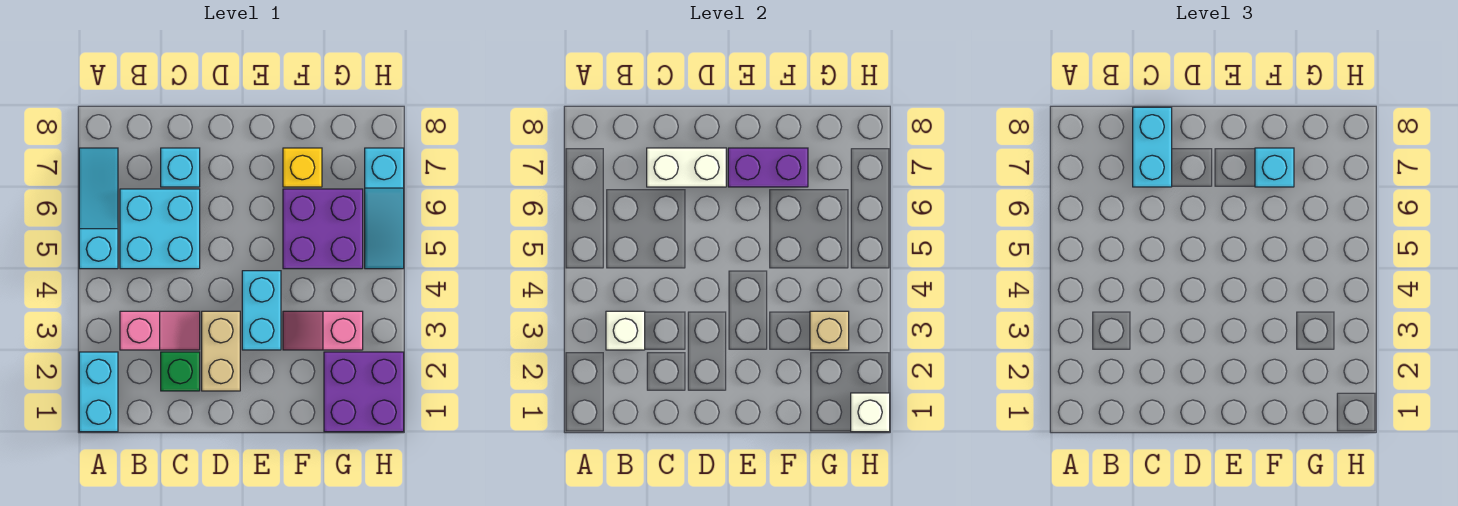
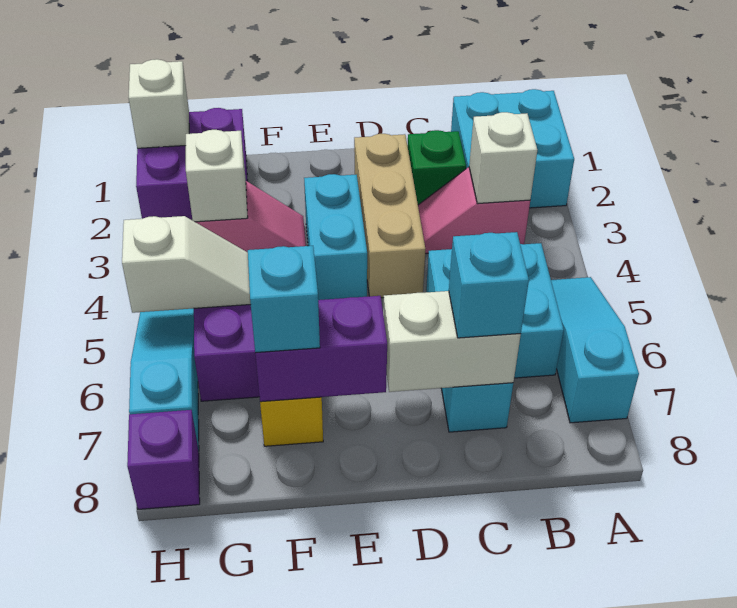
cyan brick A1:A2 level 1 -> cyan brick A1:B2 level 1
cyan slope A5:A7 level 1 top 5 -> cyan slope A5:A7 level 1 top 7
cyan brick C7:C8 level 3 -> cyan brick C7 level 3
tan brick D2:D3 level 1 -> tan brick D2:D4 level 1
tan brick G3 level 2 -> white brick G3 level 2
none -> white slope G5:H5 level 2 top H
none -> purple brick H8 level 1

